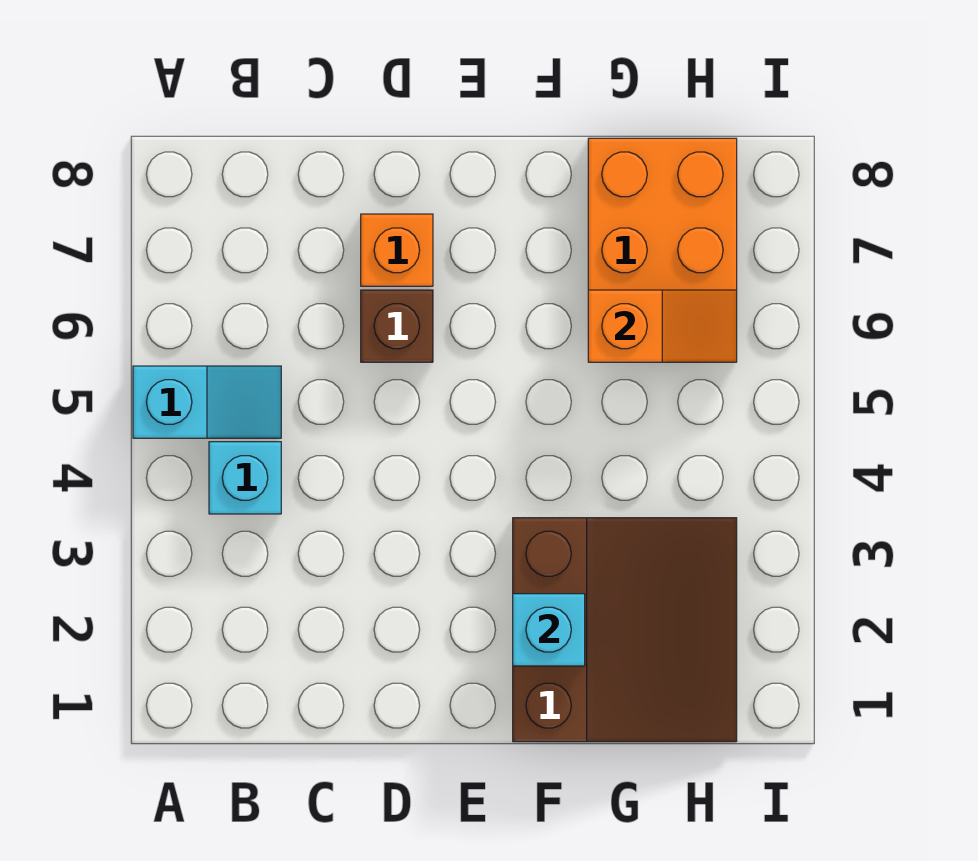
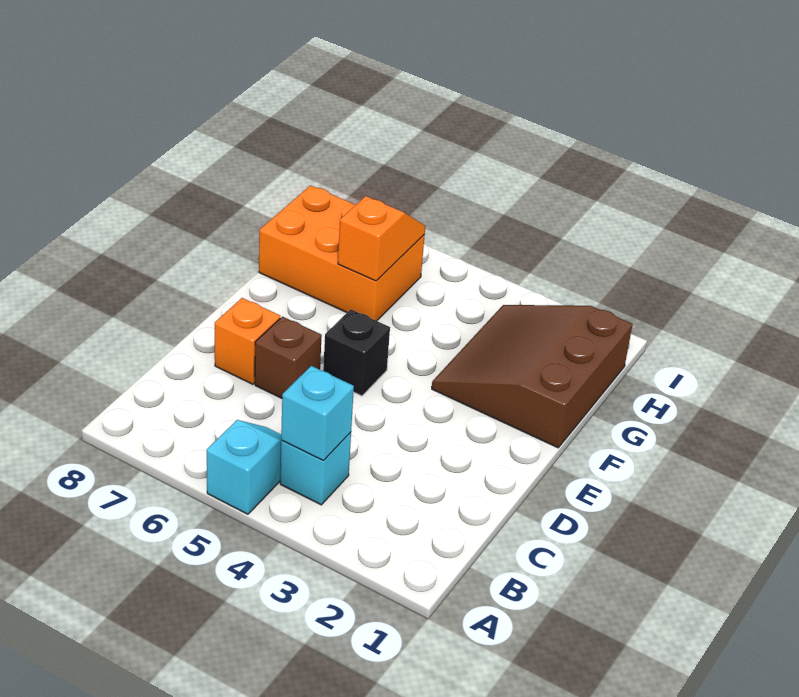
none -> black brick E5 level 1
brown slope F1:H3 level 1 top F -> brown slope F1:H3 level 1 top 1
cyan brick F2 level 2 -> cyan brick B4 level 2

